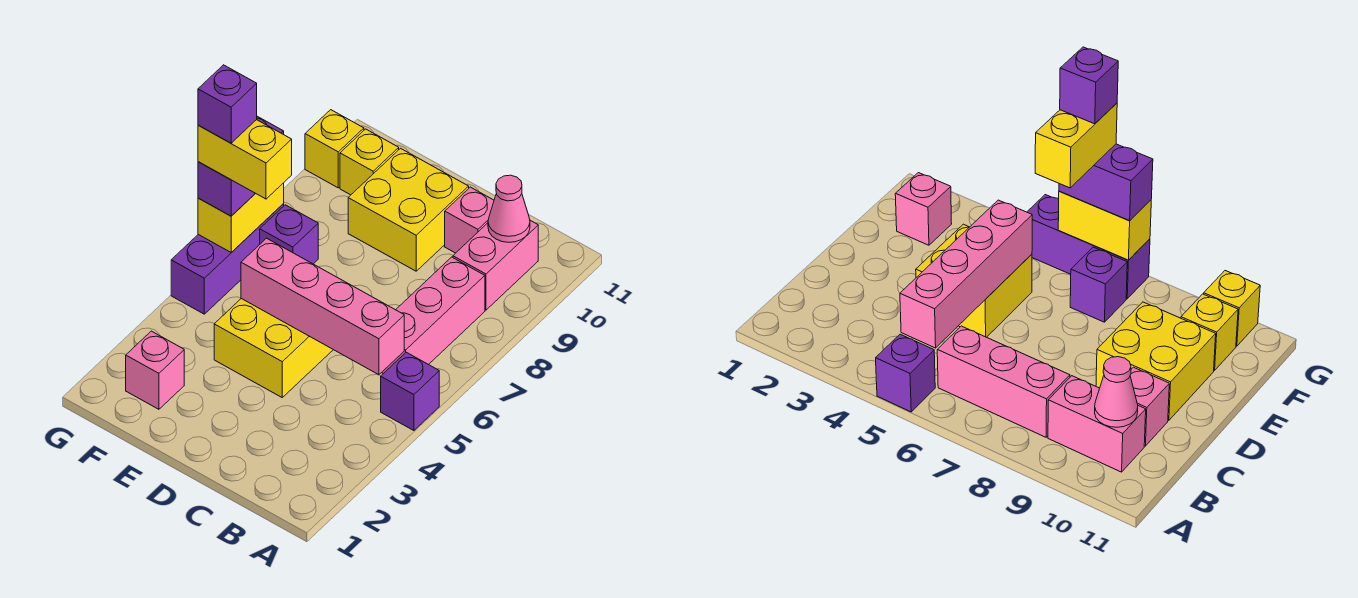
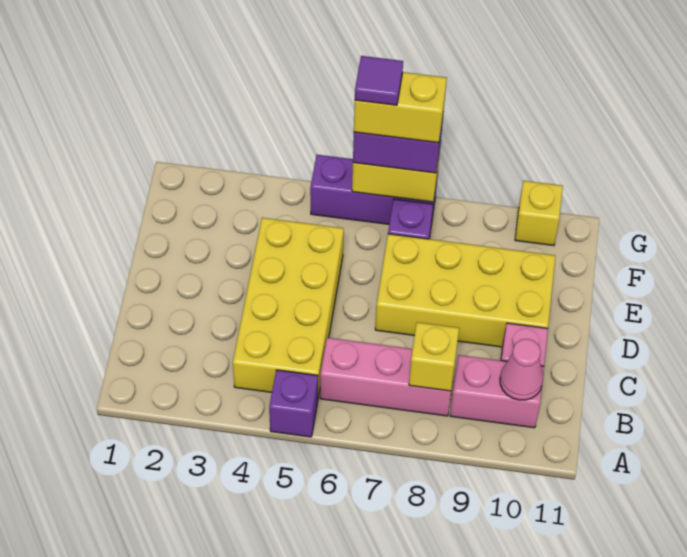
pink brick B5:E5 level 2 -> none
yellow brick D4:E5 level 1 -> yellow brick B4:E5 level 1
yellow brick D9:E10 level 1 -> yellow brick D7:E10 level 1
pink brick F2 level 1 -> none
yellow brick F6:G6 level 4 -> yellow brick G6:G7 level 4
yellow brick F10 level 1 -> yellow brick B8 level 2
purple brick G6 level 5 -> purple tile G6 level 5

